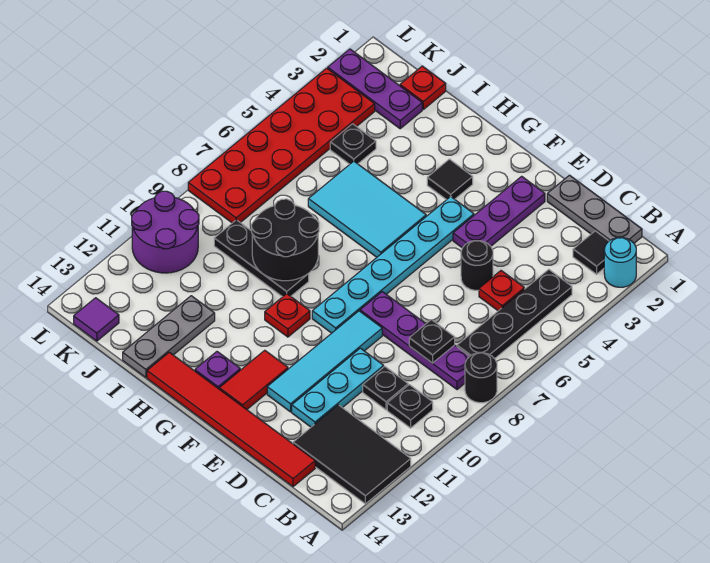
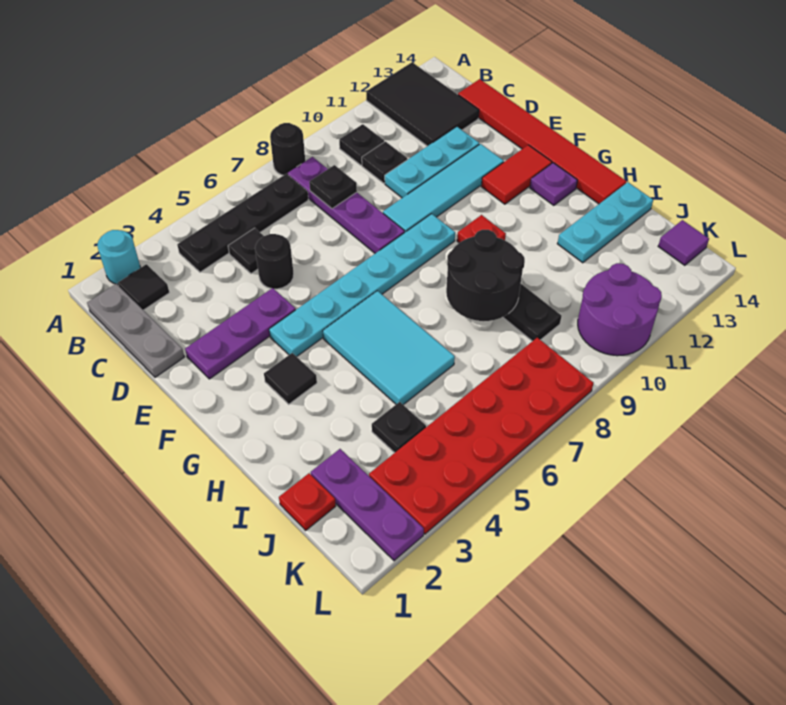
red plate C5 level 1 -> black plate C5 level 1
grey plate I12:I14 level 1 -> cyan plate I12:I14 level 1

